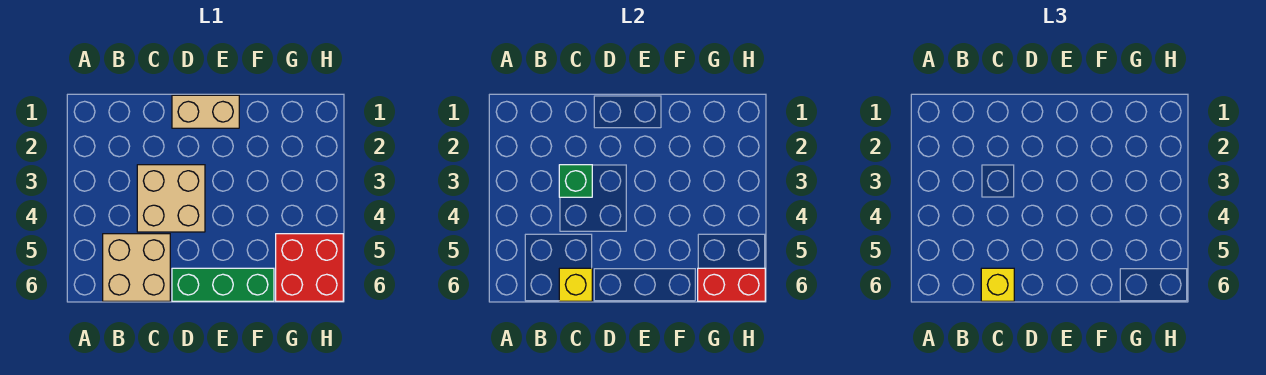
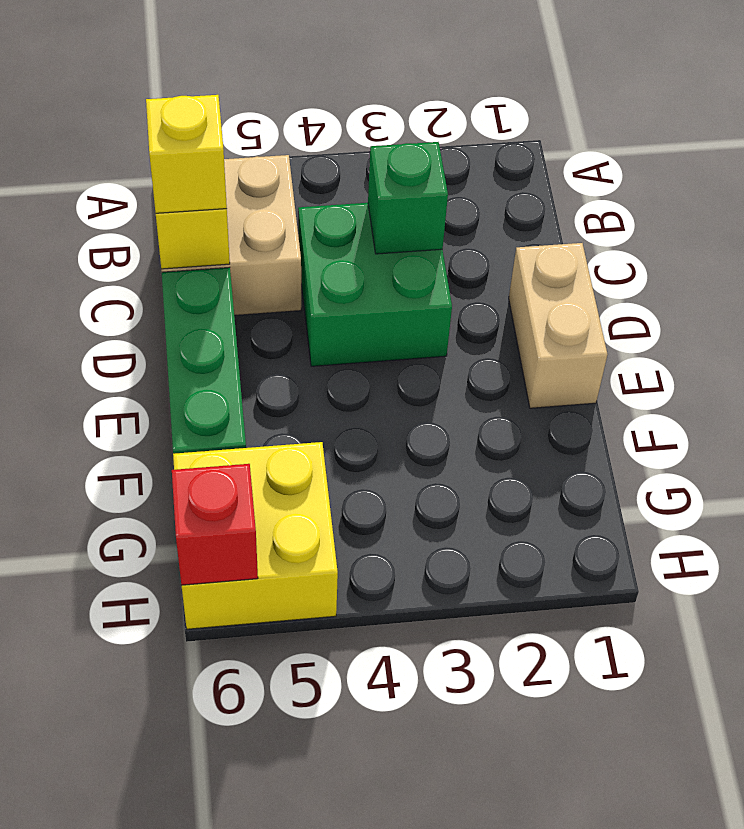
tan brick C3:D4 level 1 -> green brick C3:D4 level 1
red brick G5:H6 level 1 -> yellow brick G5:H6 level 1
red brick G6:H6 level 2 -> red brick H6 level 2

